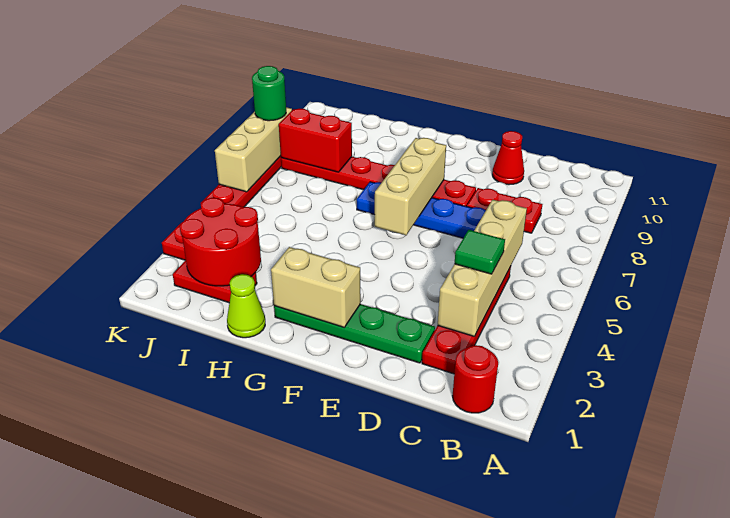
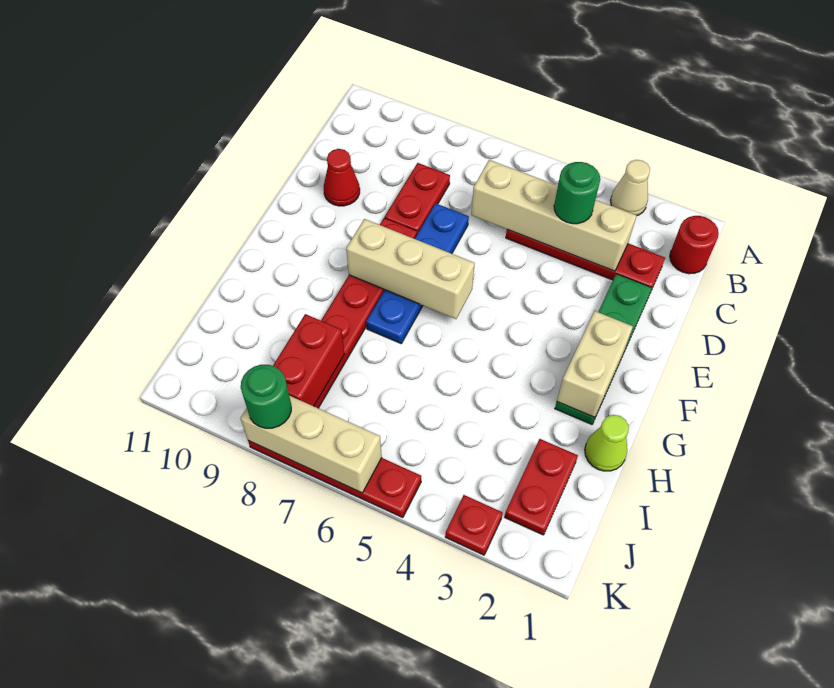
none -> tan cone A3 level 1
green tile C4 level 3 -> green round brick C4 level 3
red round brick I2:J3 level 2 -> none

